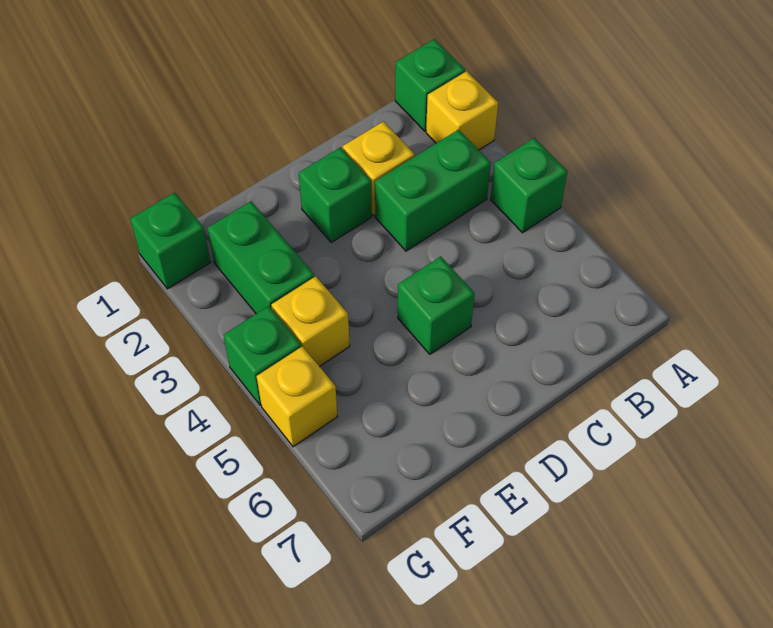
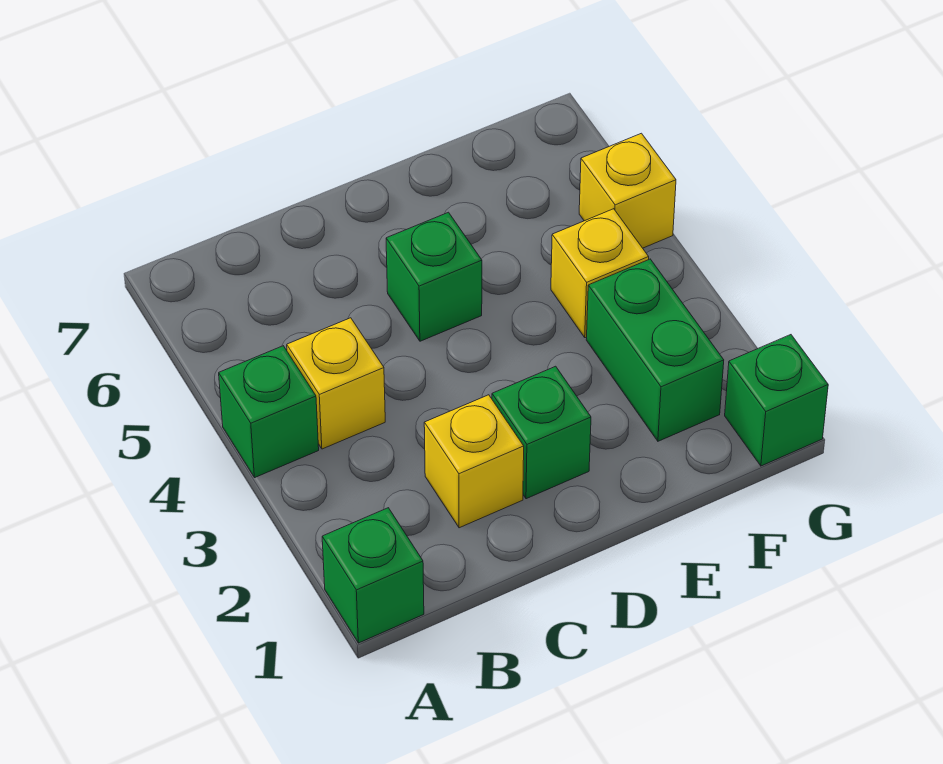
yellow brick A2 level 1 -> yellow brick B4 level 1
green brick B3:C3 level 1 -> none
green brick G4 level 1 -> none

